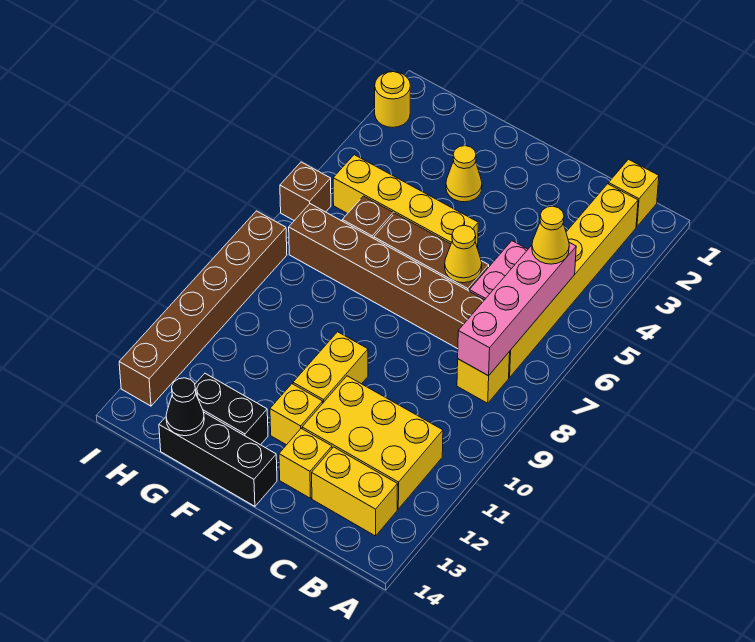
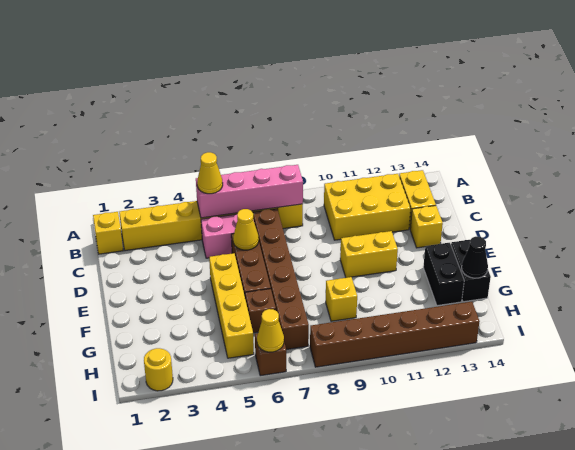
yellow brick B11:D12 level 1 -> yellow brick B10:C12 level 1
yellow brick E12 level 1 -> yellow brick G9 level 1
black brick E14:G14 level 1 -> black brick F14:G14 level 1
yellow cone F3 level 1 -> yellow cone I6 level 2

